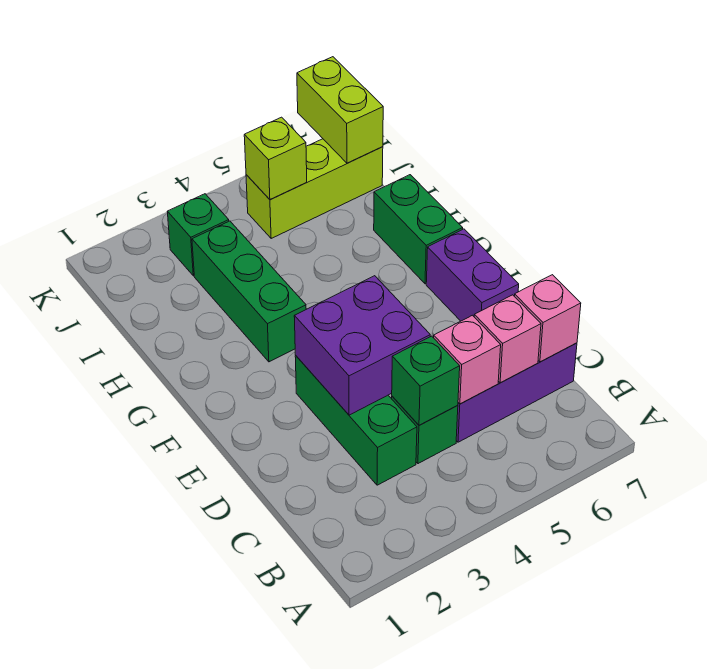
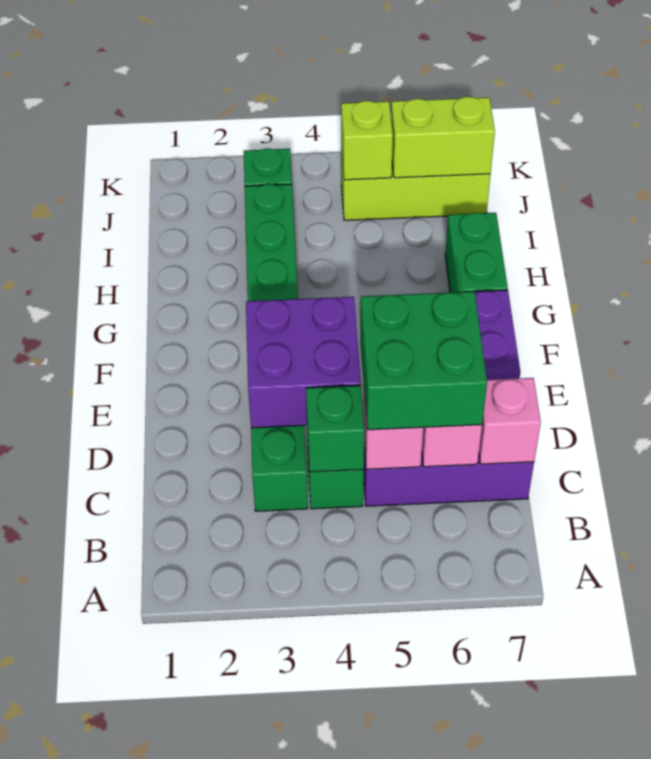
none -> green brick C5:D6 level 3
lime brick J7:K7 level 2 -> lime brick J6:J7 level 2

